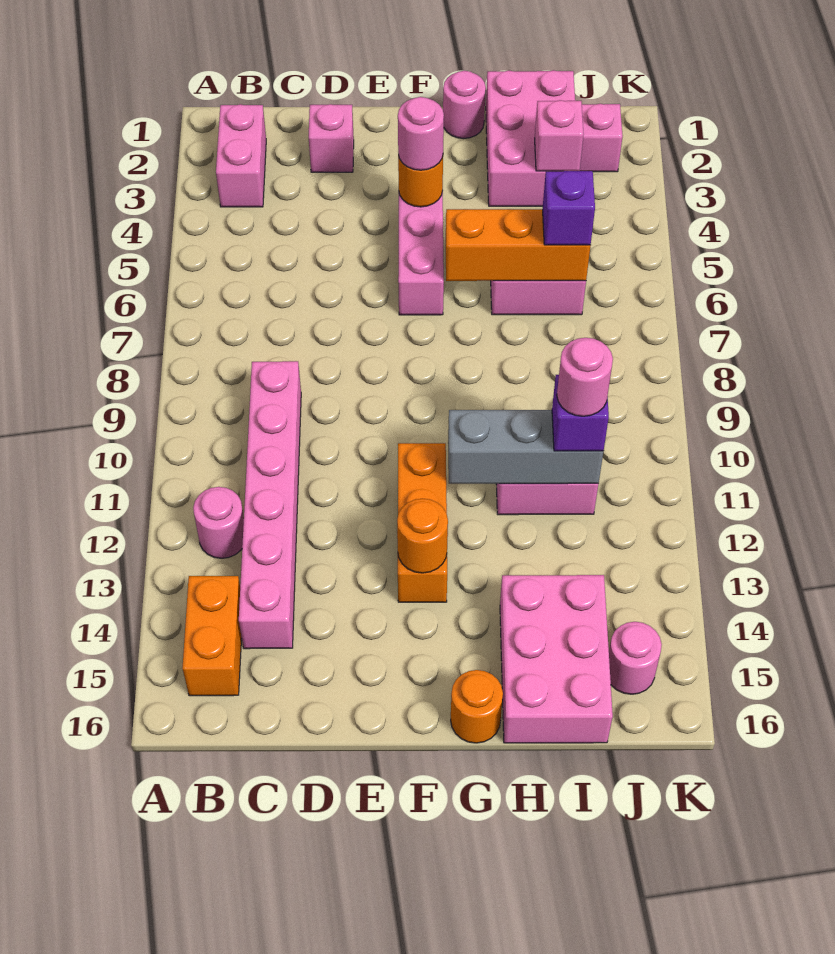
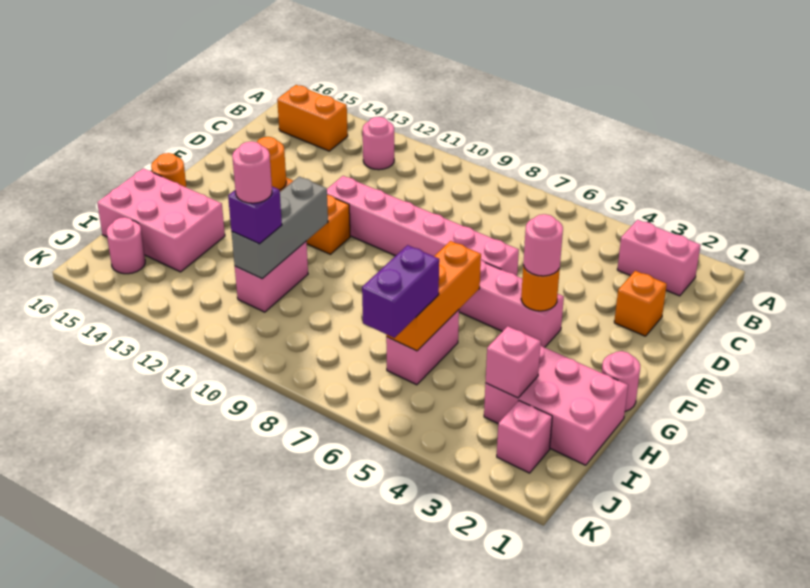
pink brick C9:C14 level 1 -> pink brick E6:E11 level 1
pink brick D2 level 1 -> orange brick D2 level 1
purple brick I6 level 3 -> purple brick I6:J6 level 3

